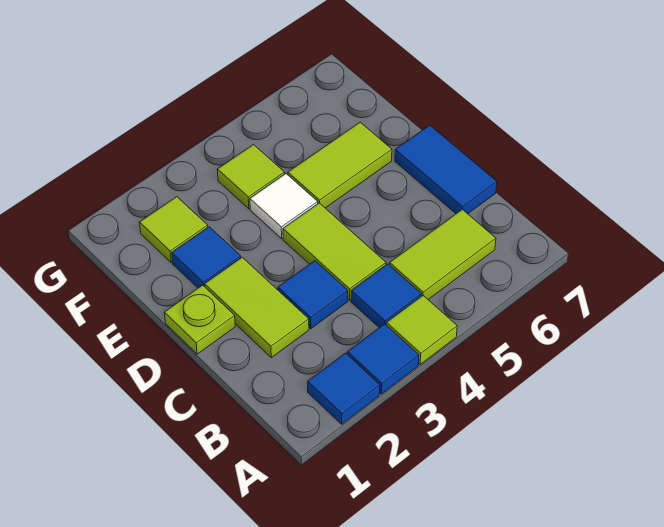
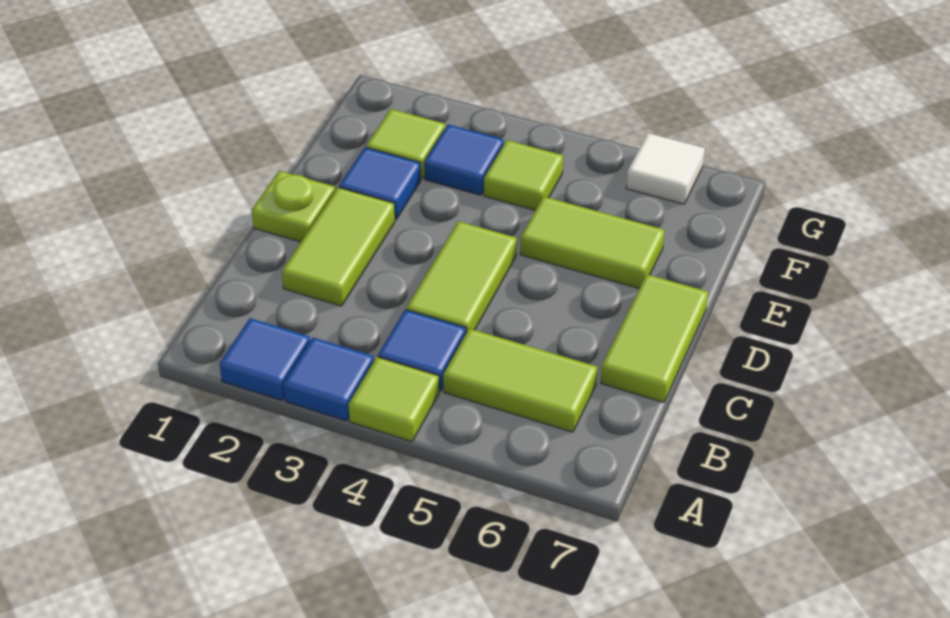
blue tile C3 level 1 -> blue tile F3 level 1
blue tile C7:D7 level 1 -> lime tile C7:D7 level 1
white tile E4 level 1 -> white tile G6 level 1

